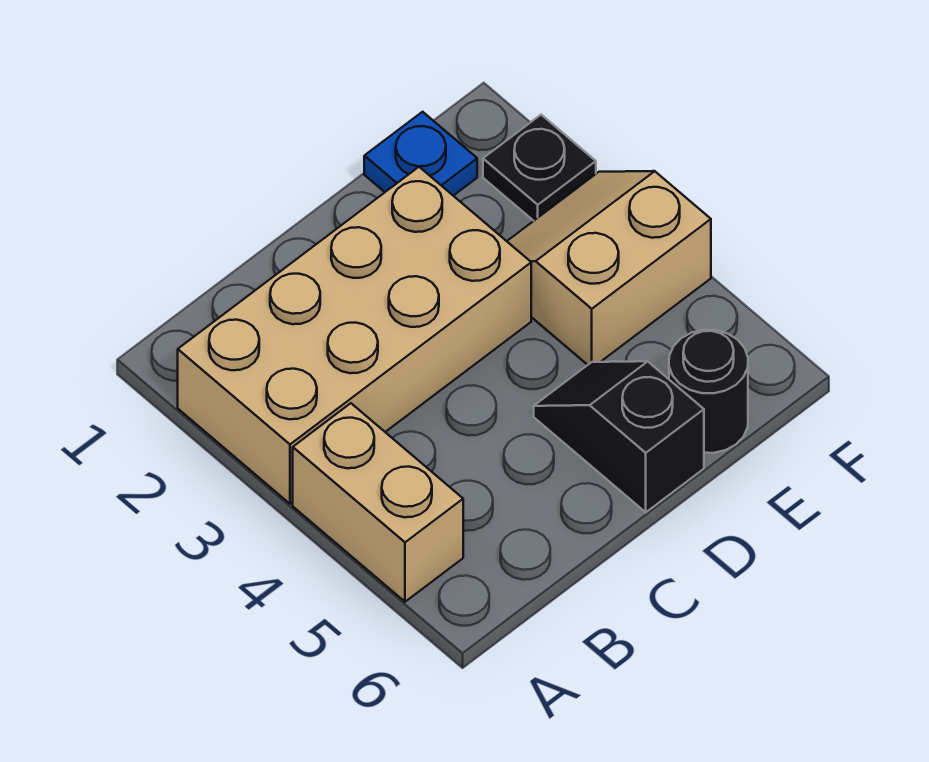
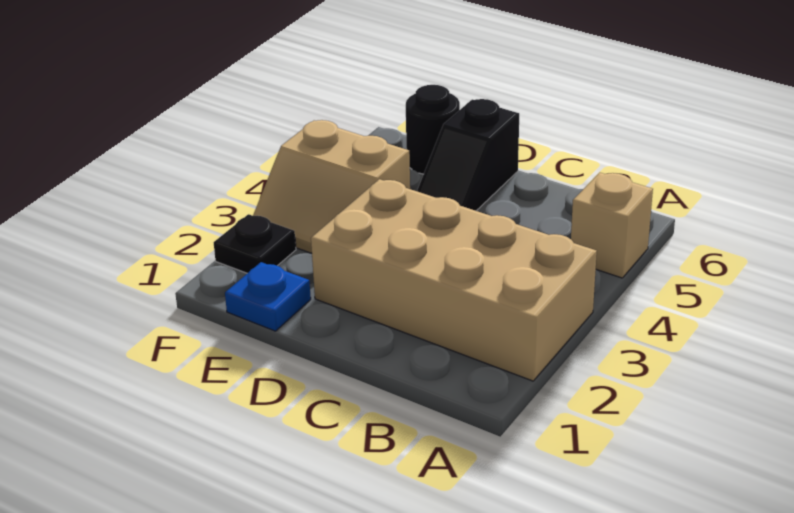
tan brick A4:A5 level 1 -> tan brick A5 level 1

